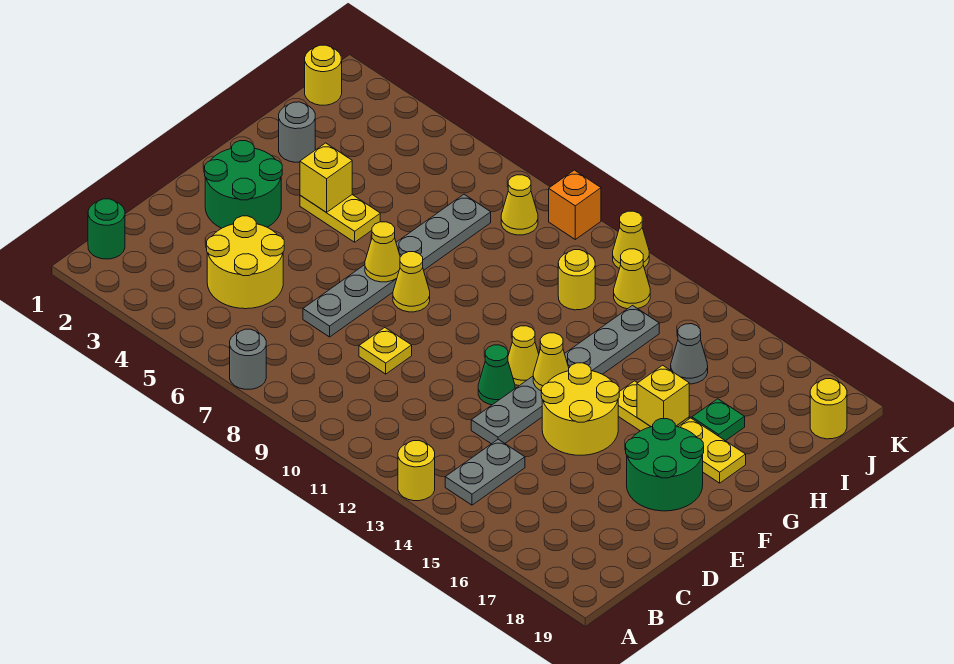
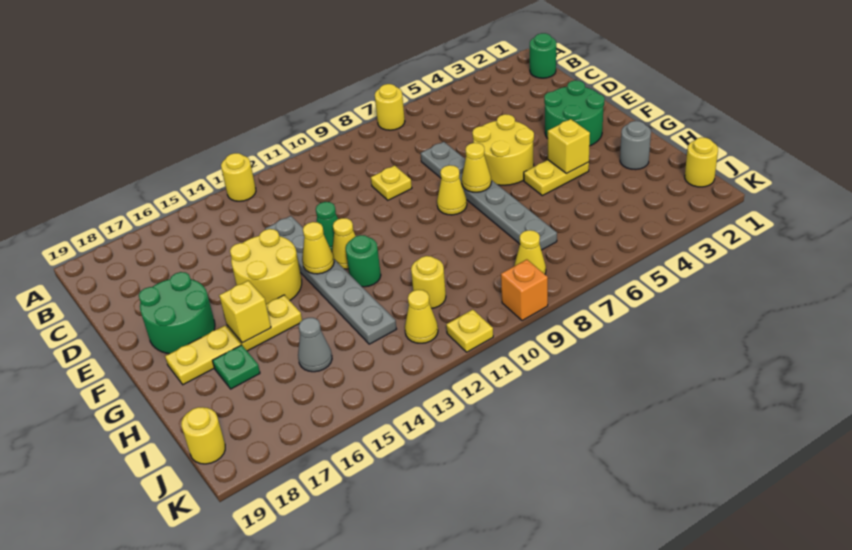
grey round brick A7 level 1 -> yellow round brick A7 level 1
grey plate B14:C14 level 1 -> none
yellow round brick C4:D5 level 1 -> yellow round brick E5:F6 level 1
none -> green round brick G12 level 1
yellow cone K11 level 1 -> yellow plate K11 level 1

